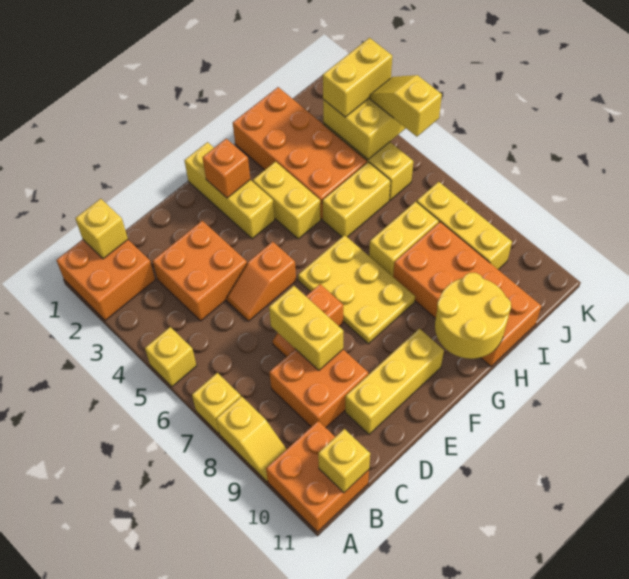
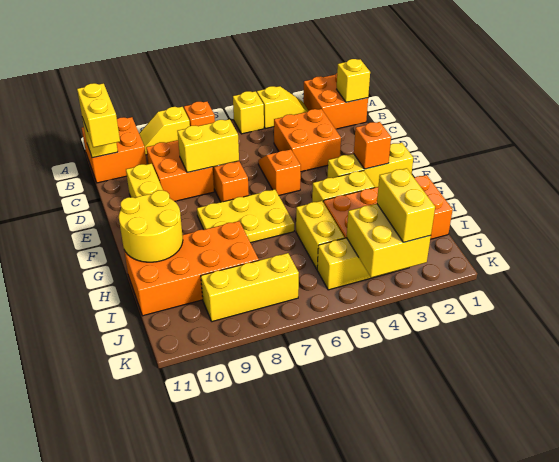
yellow brick A7 level 1 -> orange brick A7 level 1
yellow brick H7:I7 level 1 -> yellow brick B11:C11 level 3
yellow slope K4:K5 level 3 top 5 -> yellow slope A3:A4 level 1 top 4

